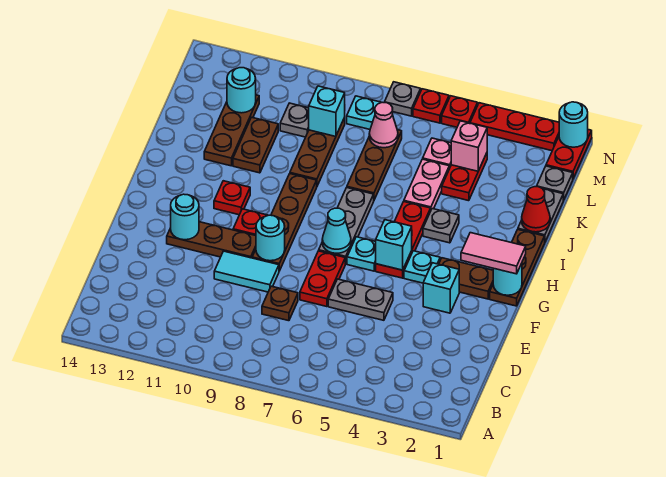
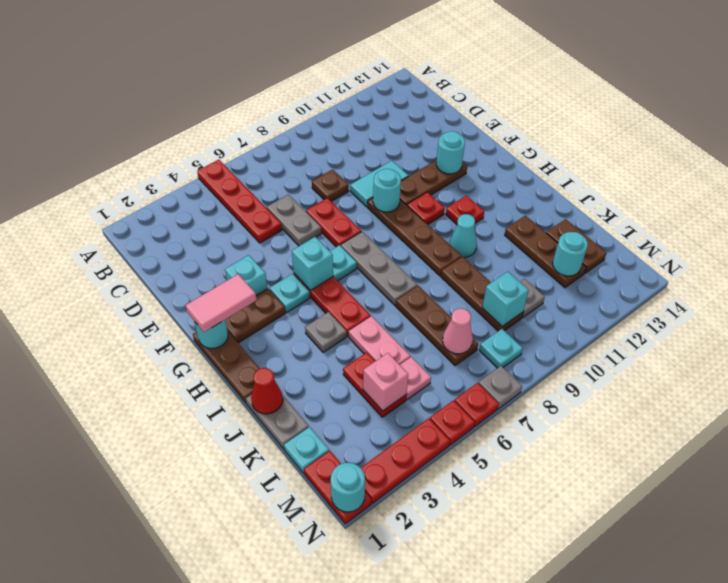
none -> red plate A5:D5 level 1
grey plate E5:E6 level 1 -> grey plate D6:E6 level 1
cyan cone G7 level 2 -> cyan cone I10 level 1
brown plate J11:K11 level 1 -> brown plate K13:L13 level 1
grey plate L1 level 1 -> cyan plate L1 level 1

